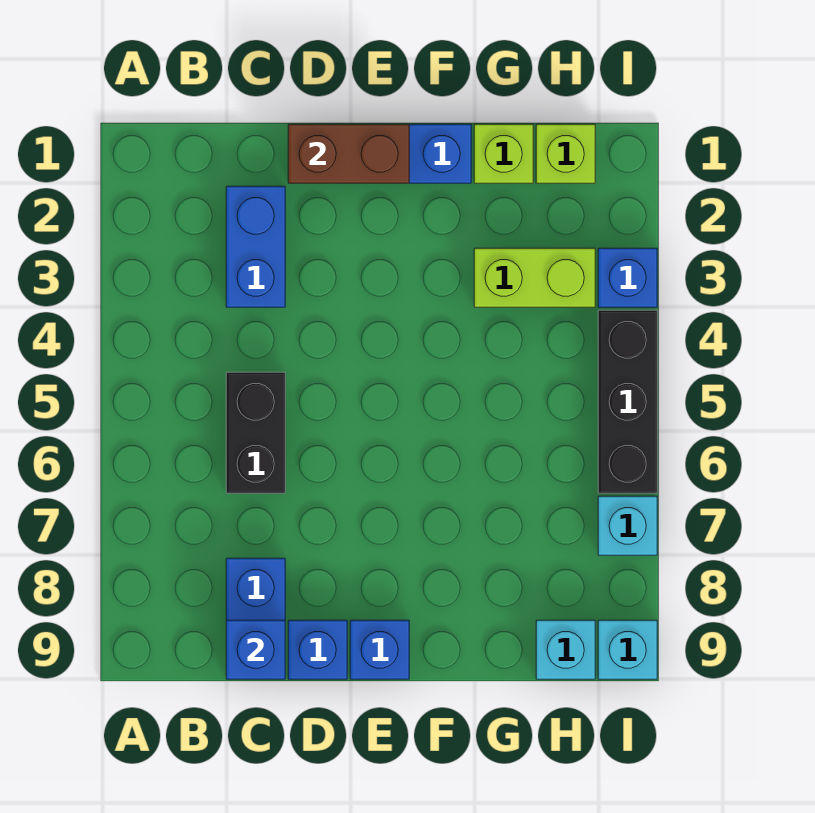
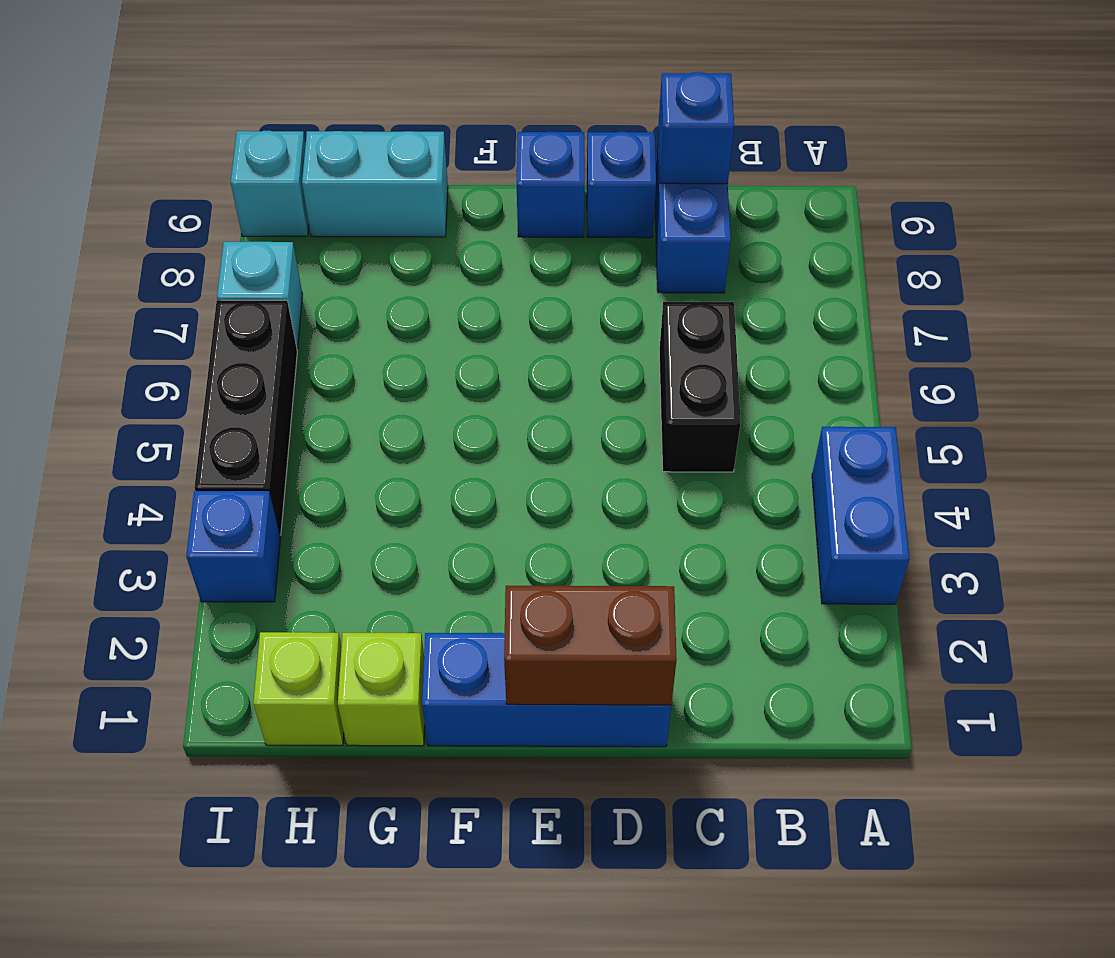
blue brick C2:C3 level 1 -> blue brick A3:A4 level 1
lime brick G3:H3 level 1 -> none
cyan brick H9 level 1 -> cyan brick G9:H9 level 1

